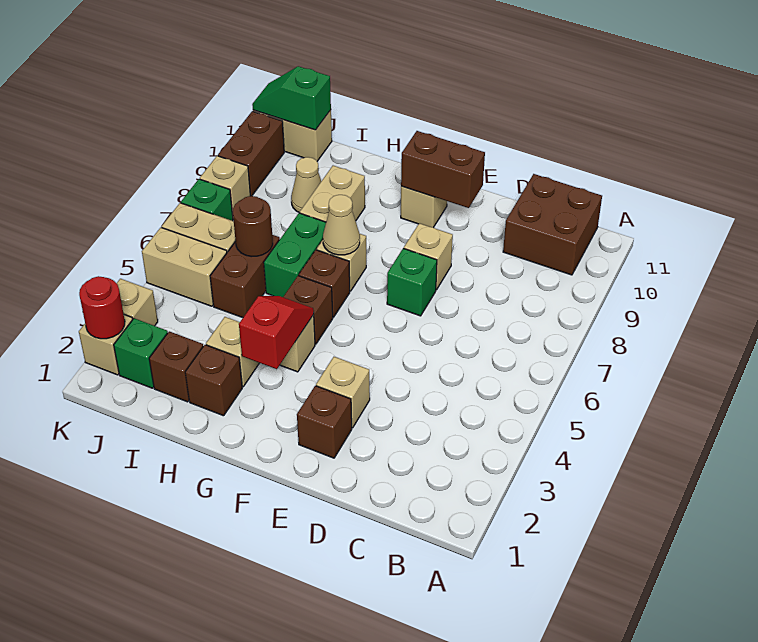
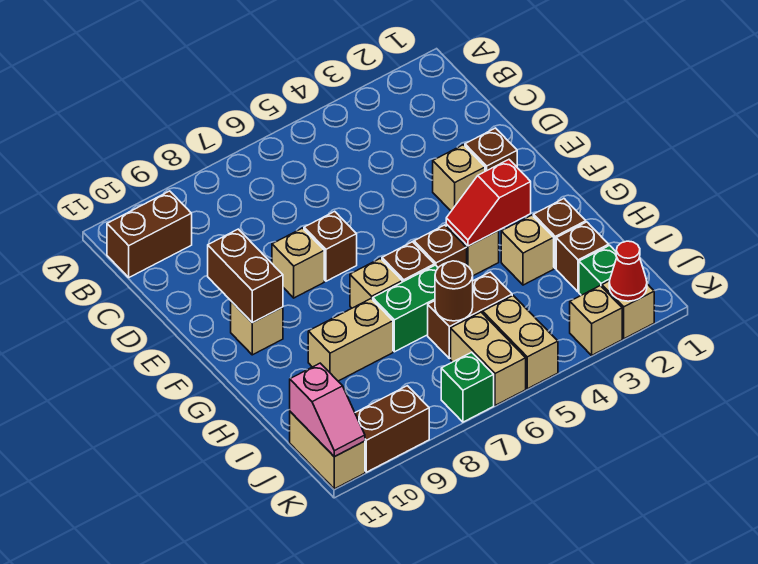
brown brick B10:C11 level 1 -> brown brick B10:B11 level 1
green brick E7 level 1 -> brown brick E7 level 1
tan cone G7 level 2 -> none
tan cone I9 level 1 -> none
green slope J11:K11 level 2 top J -> pink slope J11:K11 level 2 top J
red round brick K2 level 2 -> red cone K2 level 2
tan brick K8 level 1 -> none

